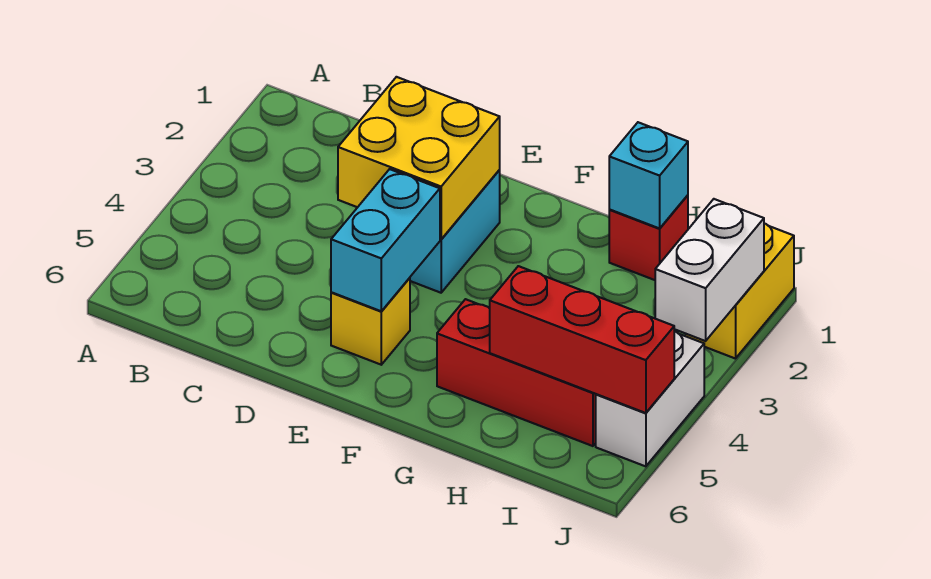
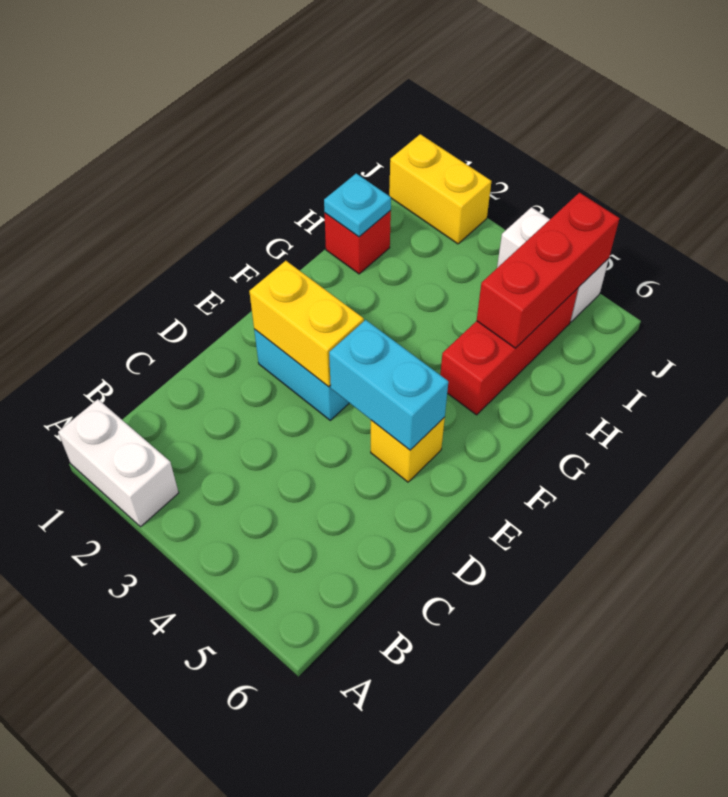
yellow brick D2:E3 level 2 -> yellow brick E2:E3 level 2
cyan brick H1 level 2 -> cyan plate H1 level 2
white brick J2:J3 level 2 -> white brick A1:A2 level 1

